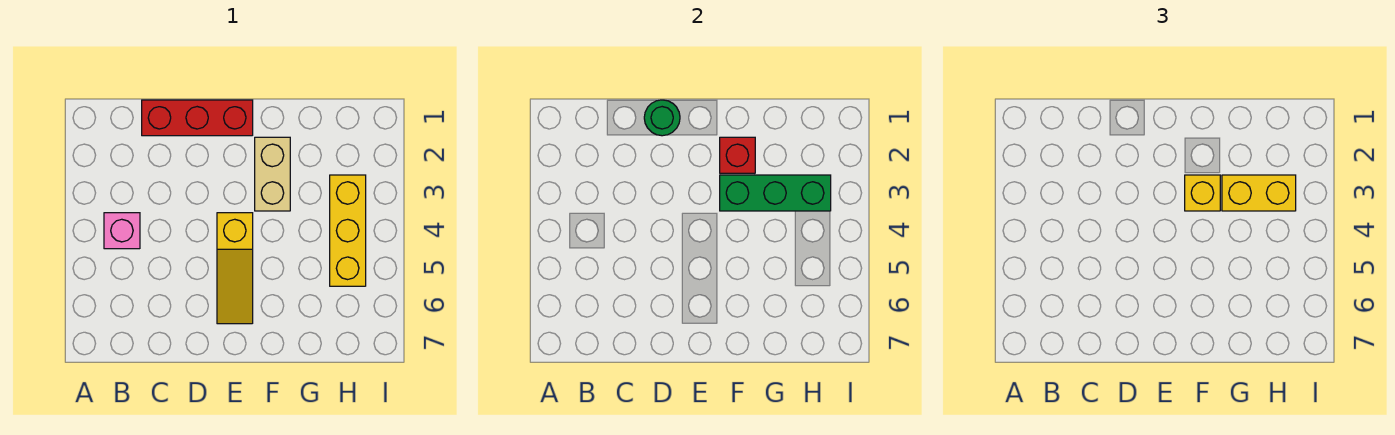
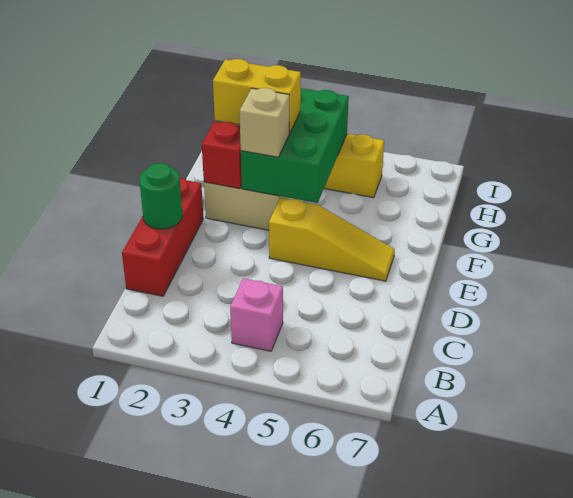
green brick F3:H3 level 2 -> green brick F3:H4 level 2
yellow brick F3 level 3 -> tan brick F3 level 3
yellow brick G3:H3 level 3 -> yellow brick G2:G3 level 3

